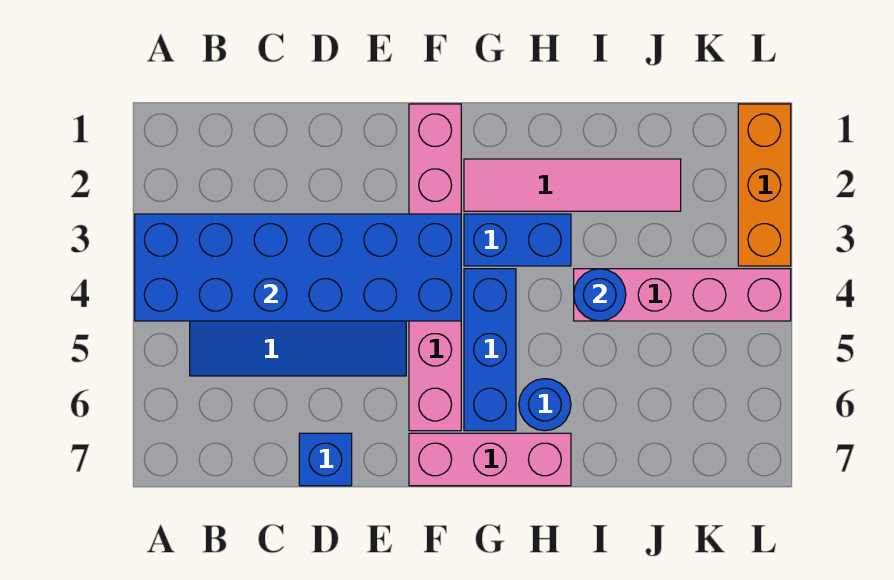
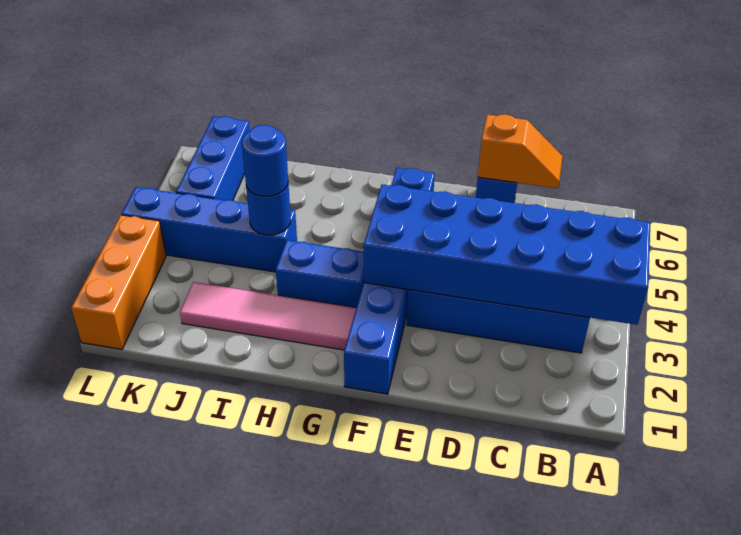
none -> orange slope C7:D7 level 2 top D
pink brick F1:F6 level 1 -> blue brick F1:F6 level 1
pink brick F7:H7 level 1 -> none
blue brick G4:G6 level 1 -> blue brick K5:K7 level 1
blue round brick H6 level 1 -> blue round brick I4 level 3
pink brick I4:L4 level 1 -> blue brick I4:L4 level 1

